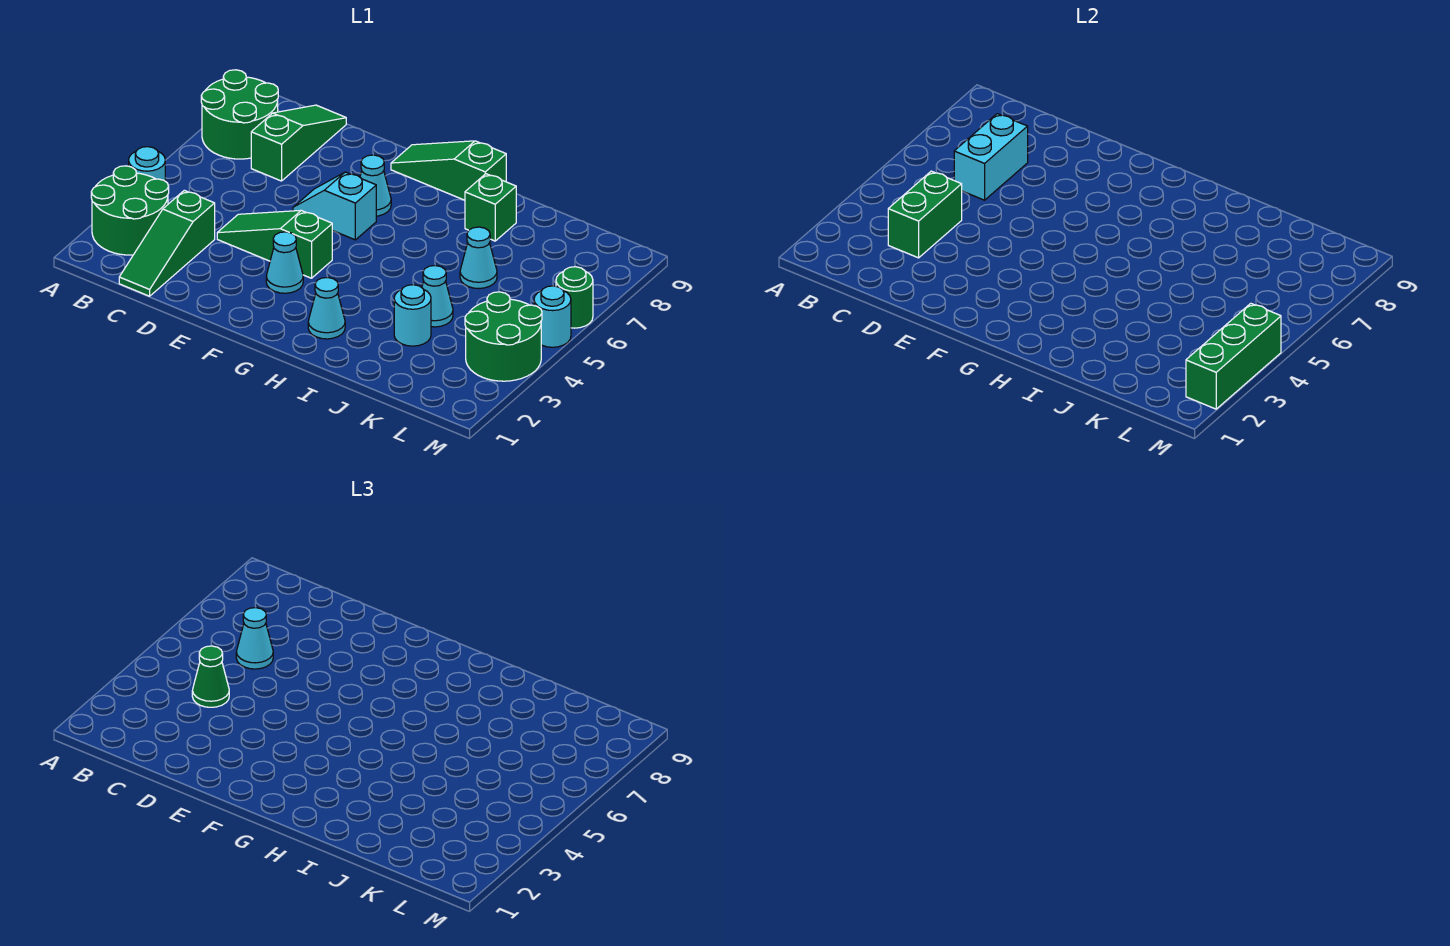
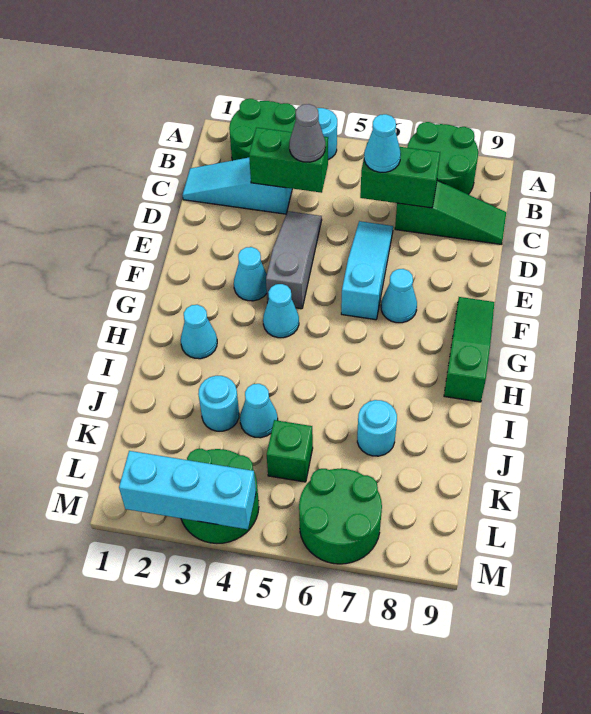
green slope C1:C3 level 1 top 3 -> cyan slope C1:C3 level 1 top 3
green cone C4 level 3 -> grey cone C4 level 3
cyan brick C6:C7 level 2 -> green brick C6:C7 level 2
green slope D4:F4 level 1 top F -> grey slope D4:F4 level 1 top F
cyan slope E6:F6 level 1 top F -> cyan slope D6:F6 level 1 top F
green brick I8 level 1 -> green brick K5 level 1
cyan cone J6 level 1 -> cyan cone G4 level 1
green brick M2:M4 level 2 -> cyan brick M2:M4 level 2
cyan round brick M5 level 1 -> cyan round brick J7 level 1
green round brick M6 level 1 -> green round brick L6:M7 level 1

